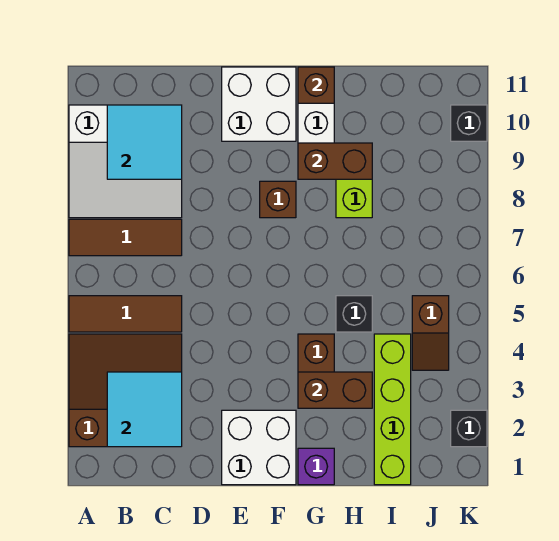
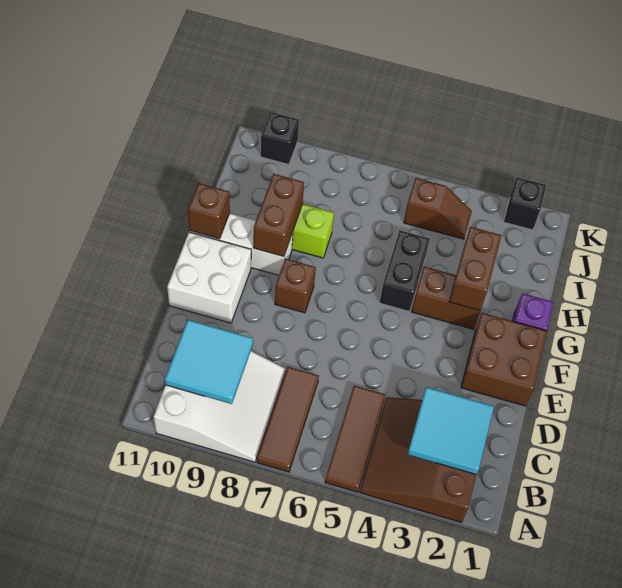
white brick E1:F2 level 1 -> brown brick E1:F2 level 1
black brick H5 level 1 -> black brick G5:H5 level 1
lime brick I1:I4 level 1 -> none

